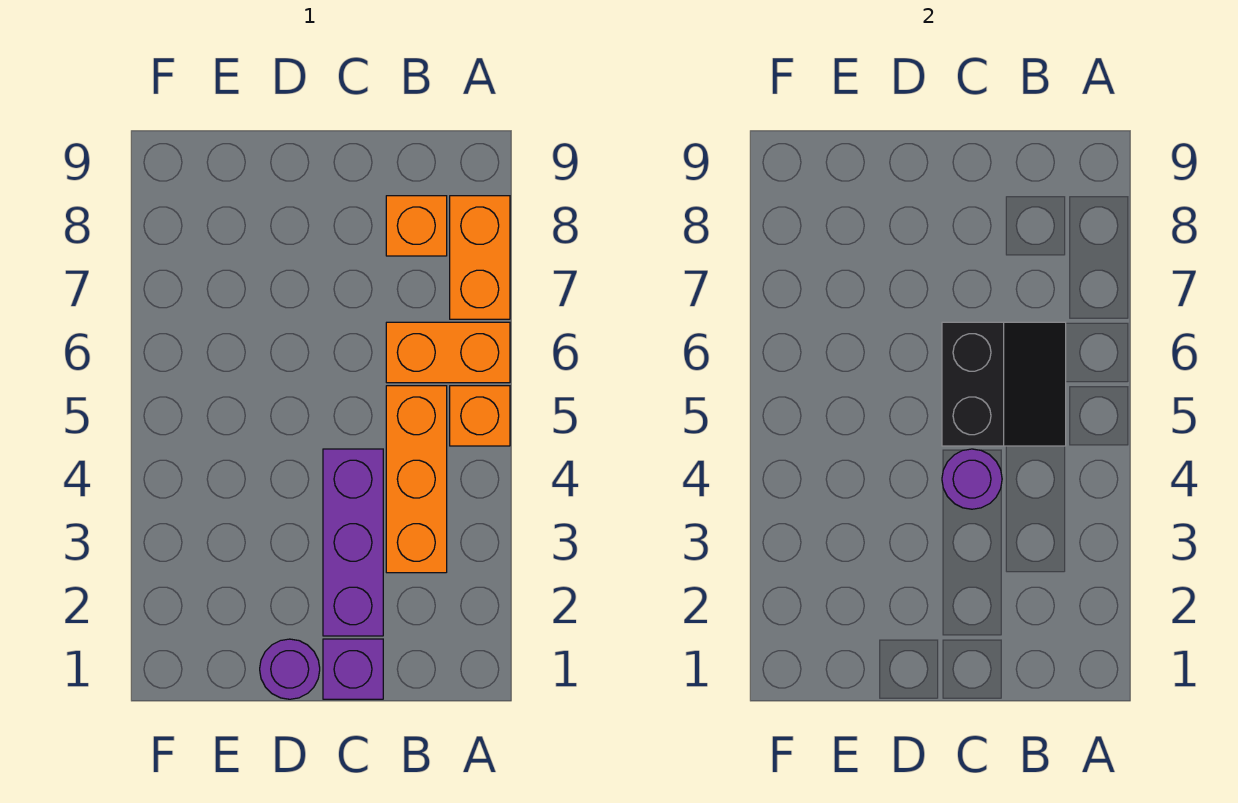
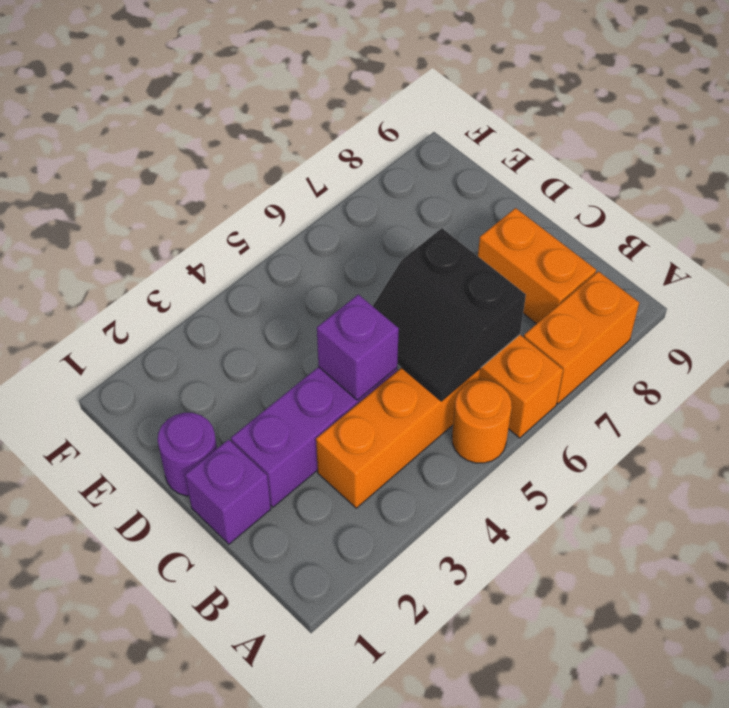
orange brick A5 level 1 -> orange round brick A5 level 1
black slope B5:C6 level 2 top C -> black slope B5:C6 level 2 top 6
orange brick B8 level 1 -> orange brick B8:C8 level 1
purple round brick C4 level 2 -> purple brick C4 level 2

